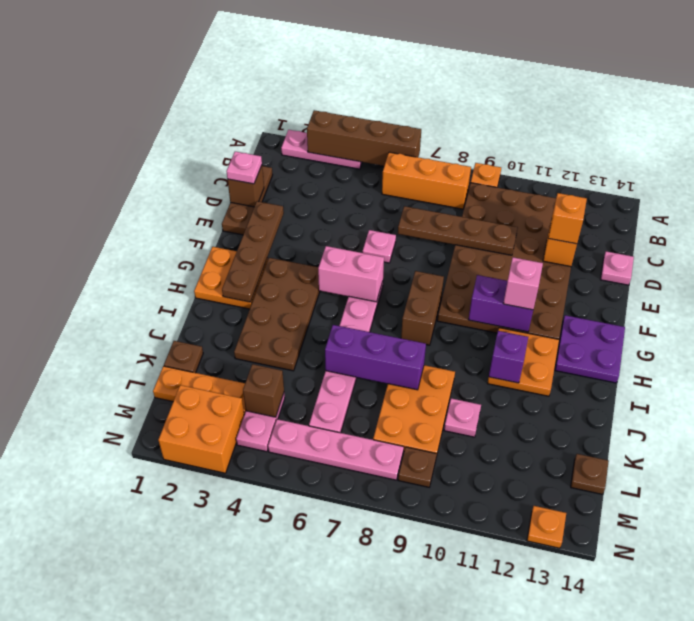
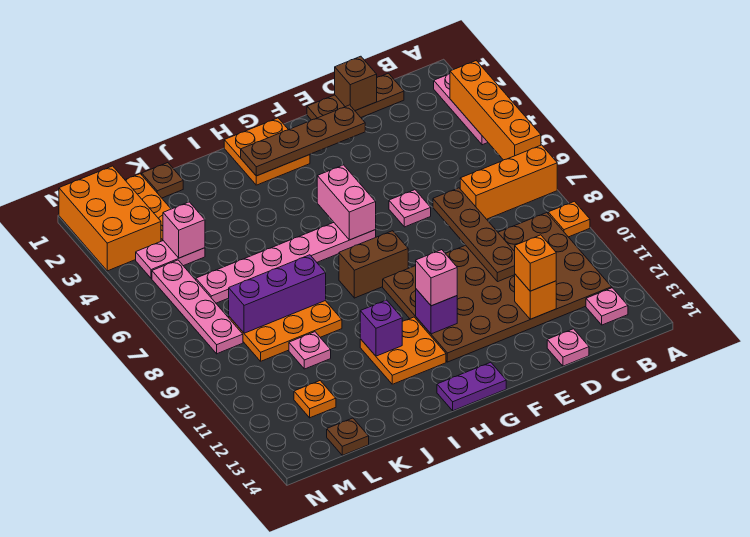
brown brick A3:A6 level 2 -> orange brick A3:A6 level 2
orange brick B6:B8 level 1 -> orange brick A7:C7 level 1
pink plate D1 level 3 -> pink plate B13 level 1
brown plate G3:J4 level 1 -> none
purple brick G10:G11 level 2 -> purple brick G11 level 2
purple plate G13:H14 level 1 -> purple plate G14:H14 level 1
purple brick J6:J8 level 2 -> purple brick J8:L8 level 2
brown brick L4 level 2 -> pink brick L4 level 2
orange brick M2:N3 level 1 -> orange brick M1:N3 level 1
brown plate M9 level 1 -> none
orange plate N13 level 1 -> orange plate L12 level 1

